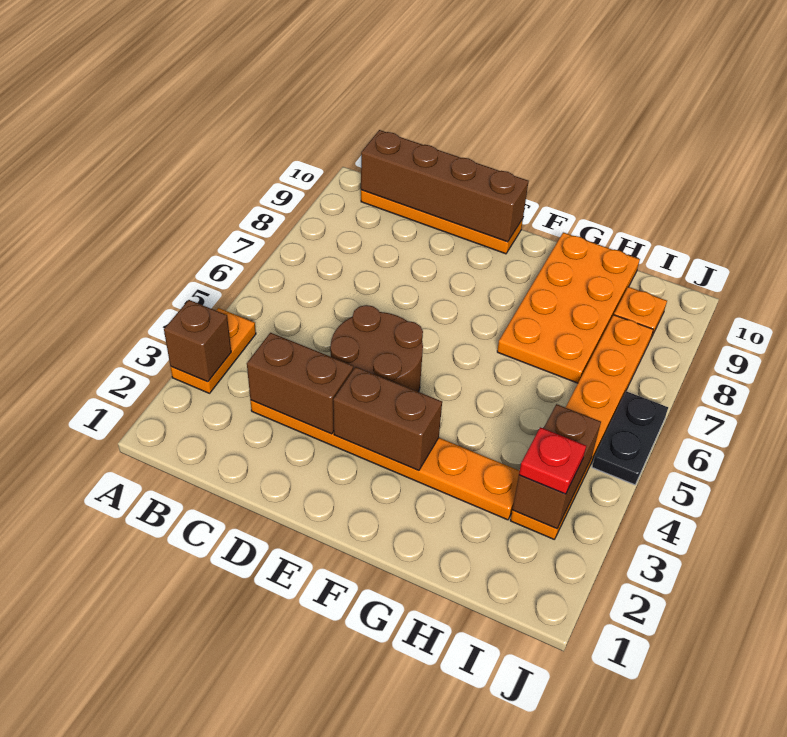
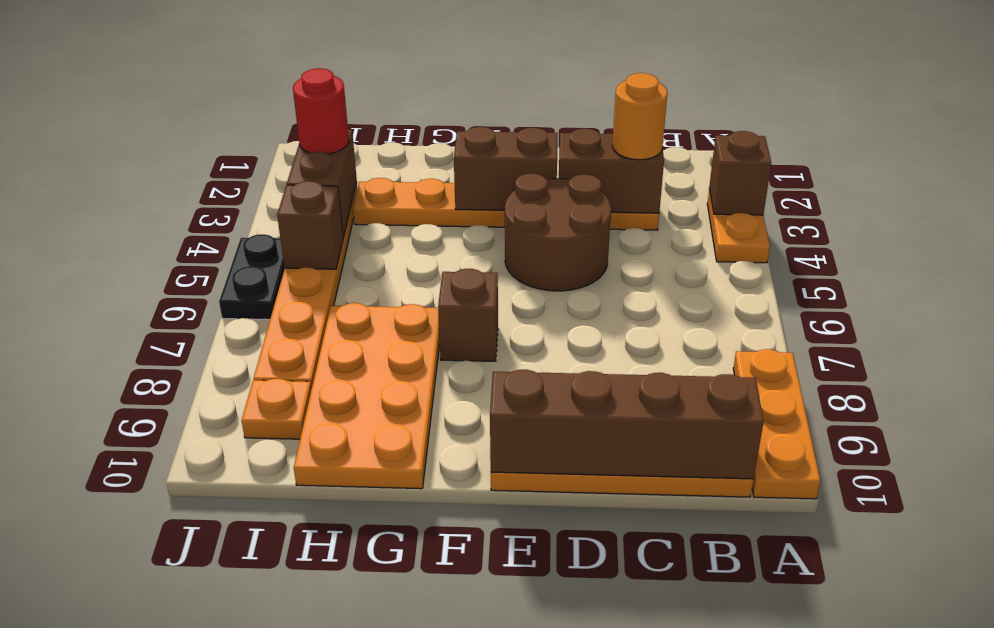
none -> orange plate A8:A10 level 1
none -> orange round brick C3 level 3
none -> brown brick F7 level 1
red plate I3 level 3 -> red round brick I3 level 3
none -> brown brick I5 level 2

